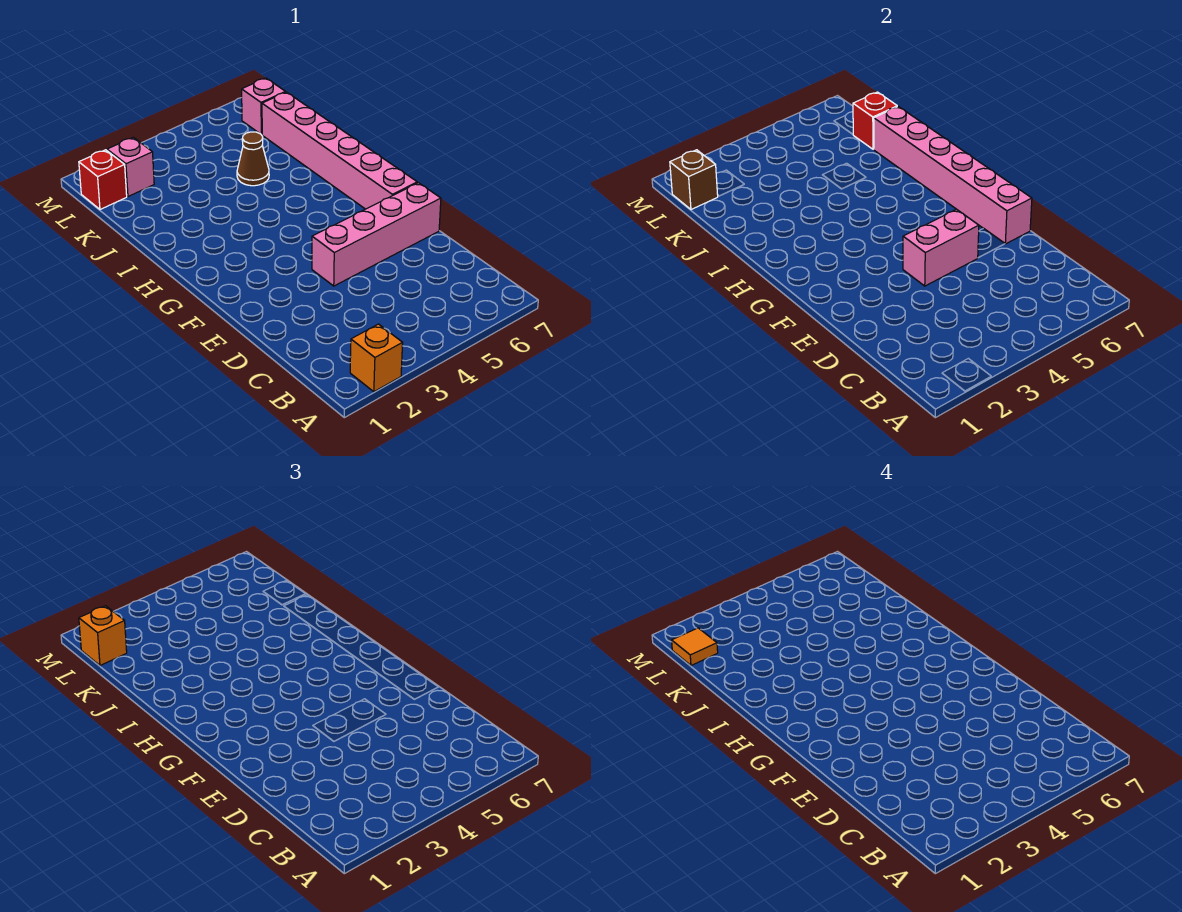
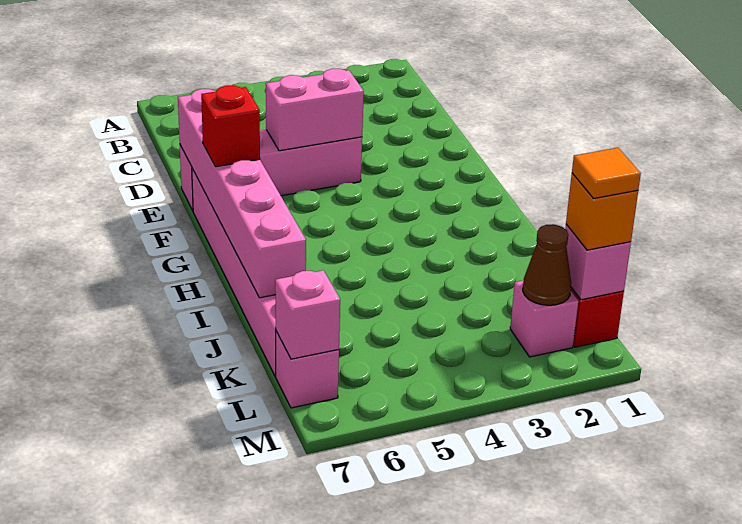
orange brick A2 level 1 -> none
brown cone J5 level 1 -> brown cone L2 level 2
red brick K7 level 2 -> red brick G7 level 3
brown brick L1 level 2 -> pink brick L1 level 2
none -> pink brick L7 level 2

